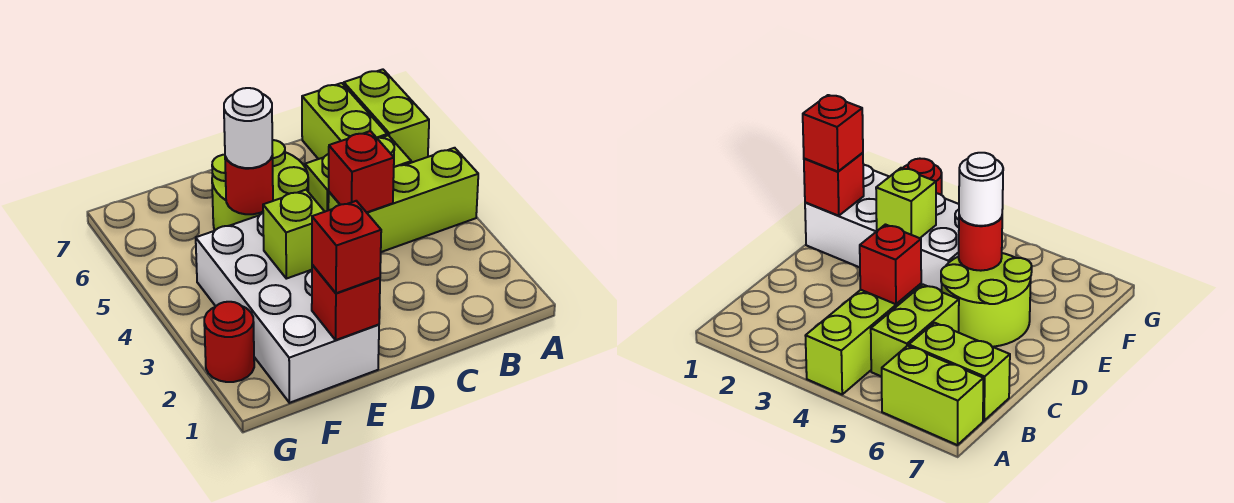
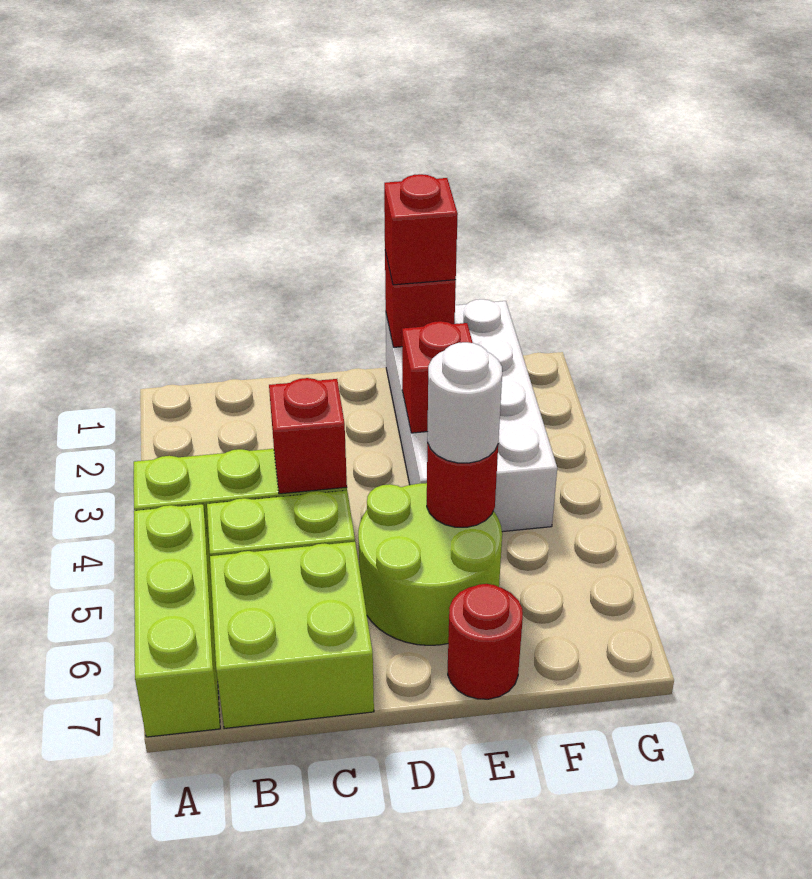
lime brick A6:A7 level 1 -> lime brick A5:A7 level 1
lime brick B6:B7 level 1 -> lime brick B6:C7 level 1
lime brick E3 level 2 -> red brick E3 level 2
red round brick G2 level 1 -> red round brick E7 level 1

